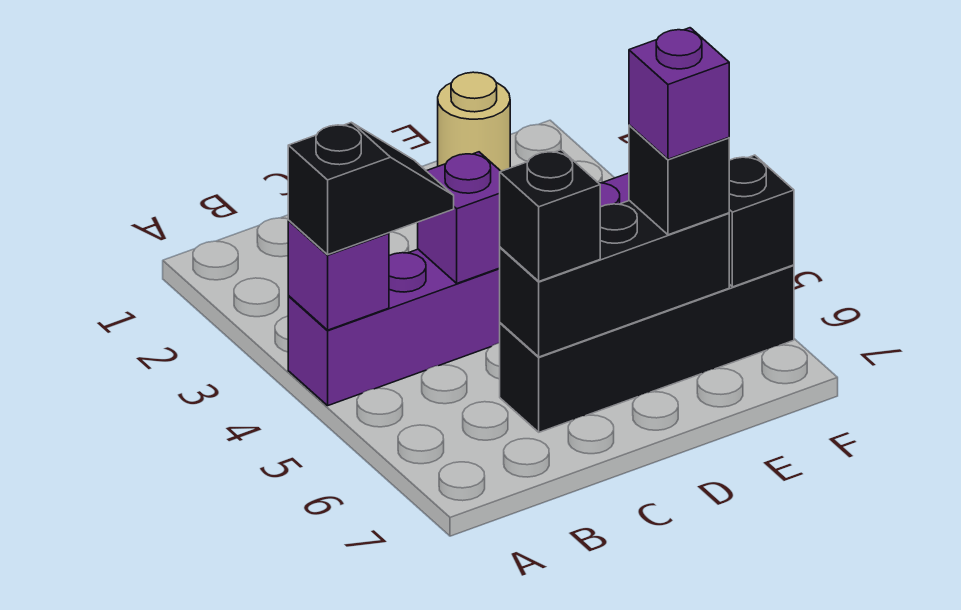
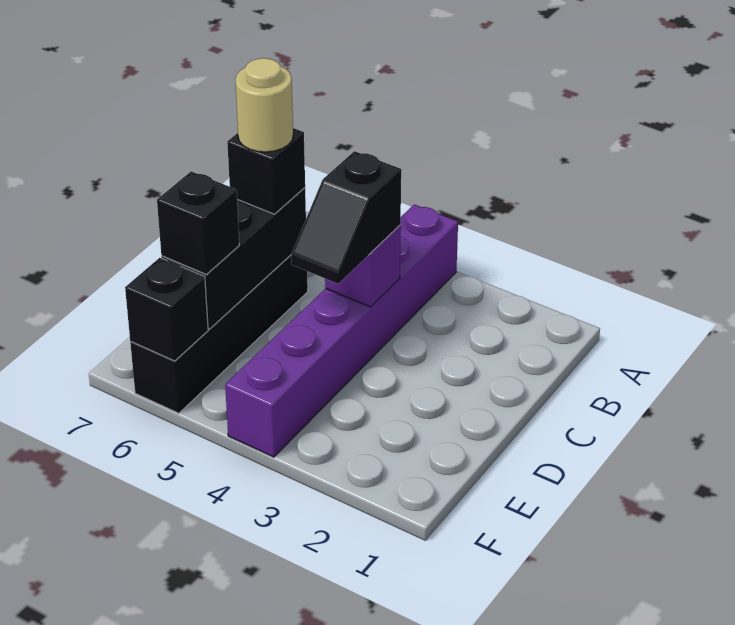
purple brick A4 level 2 -> none
black slope A4:B4 level 3 top A -> black slope C4:D4 level 3 top C
tan round brick E1 level 1 -> tan round brick C6 level 4
purple brick E6 level 4 -> none

